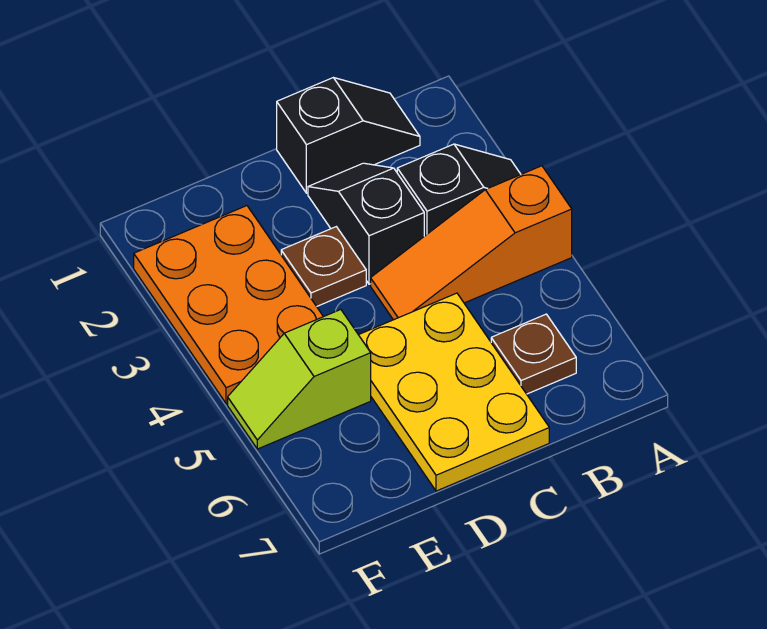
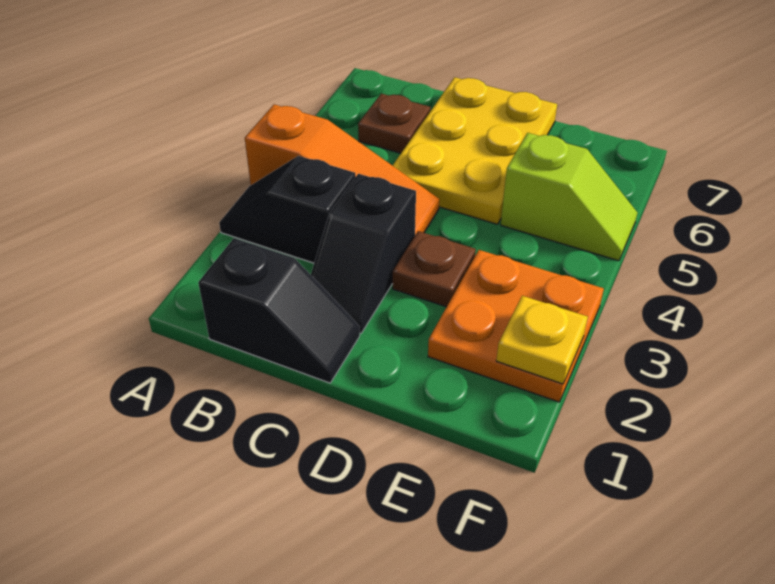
black slope B1:C1 level 1 top C -> black slope B1:C1 level 1 top B
orange plate E2:F4 level 1 -> orange plate E2:F3 level 1
none -> yellow plate F2 level 2

